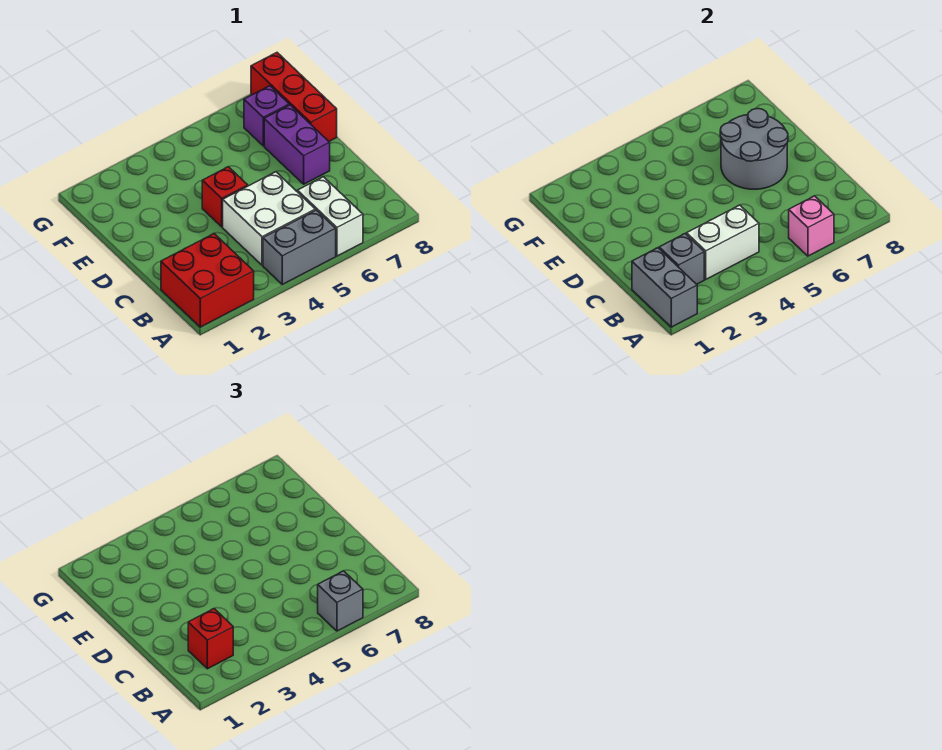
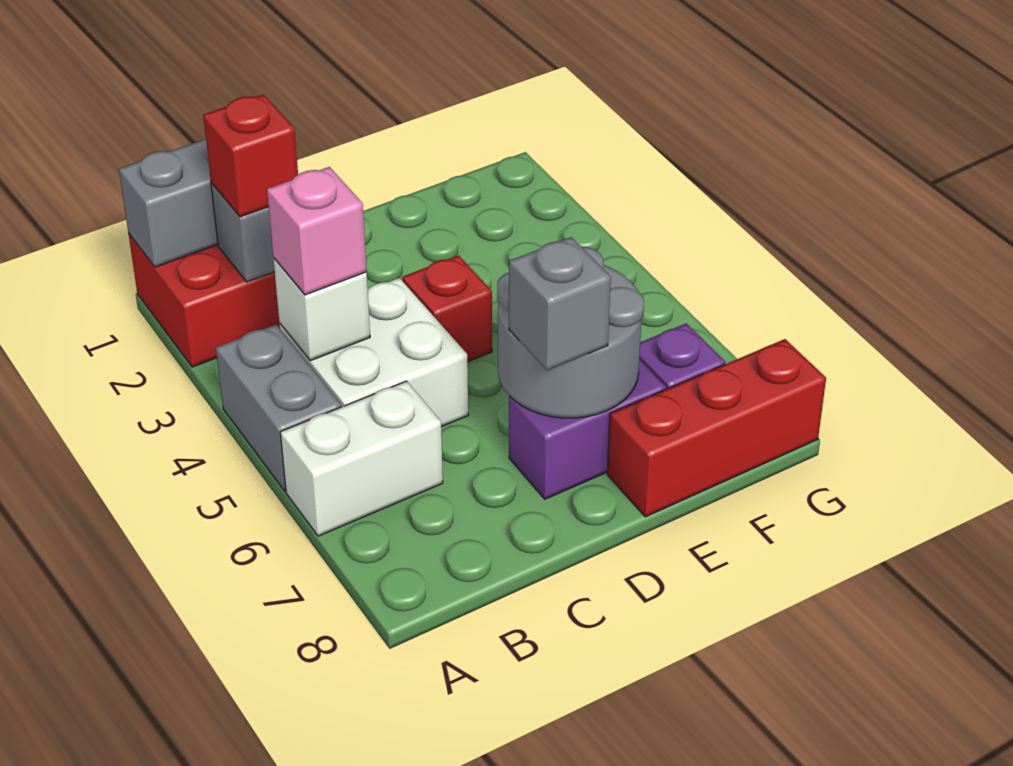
pink brick A6 level 2 -> pink brick B4 level 3
grey brick A6 level 3 -> grey brick D7 level 3
white brick B3:B4 level 2 -> white brick B4 level 2

